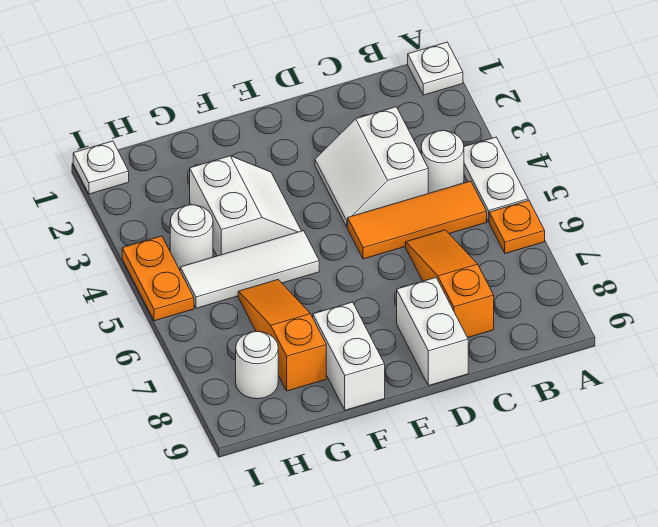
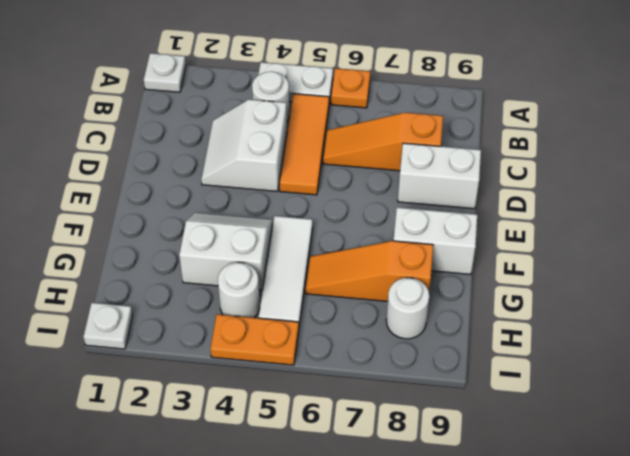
white slope C3:D4 level 1 top C -> white slope C3:D4 level 1 top 4

